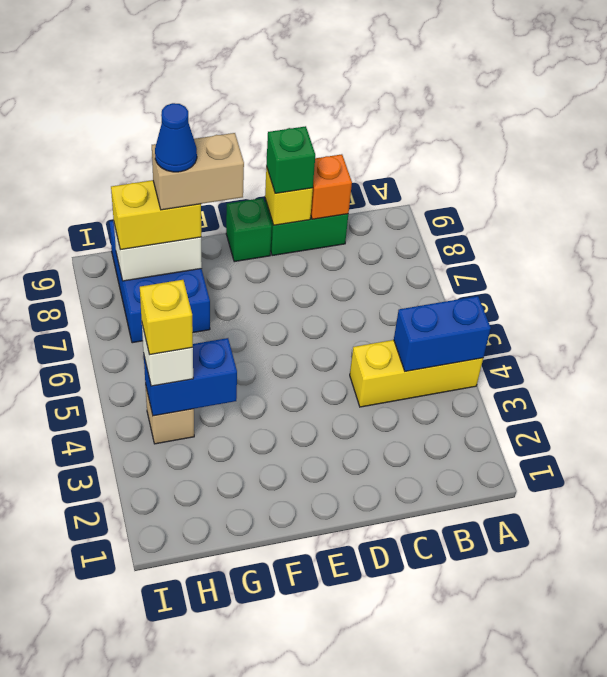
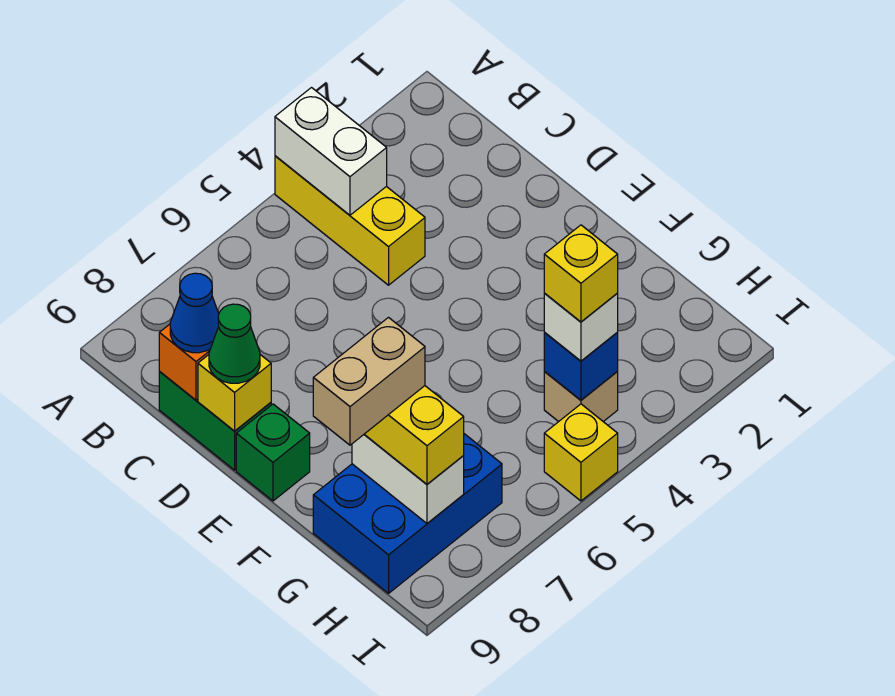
blue brick A4:B4 level 2 -> white brick A4:B4 level 2
green brick D9 level 3 -> green cone D9 level 3
tan brick F8:G8 level 4 -> tan brick G8:G9 level 4
blue brick G4:H4 level 2 -> blue brick H4 level 2
blue cone G8 level 5 -> blue cone C9 level 3
none -> yellow brick I5 level 1

